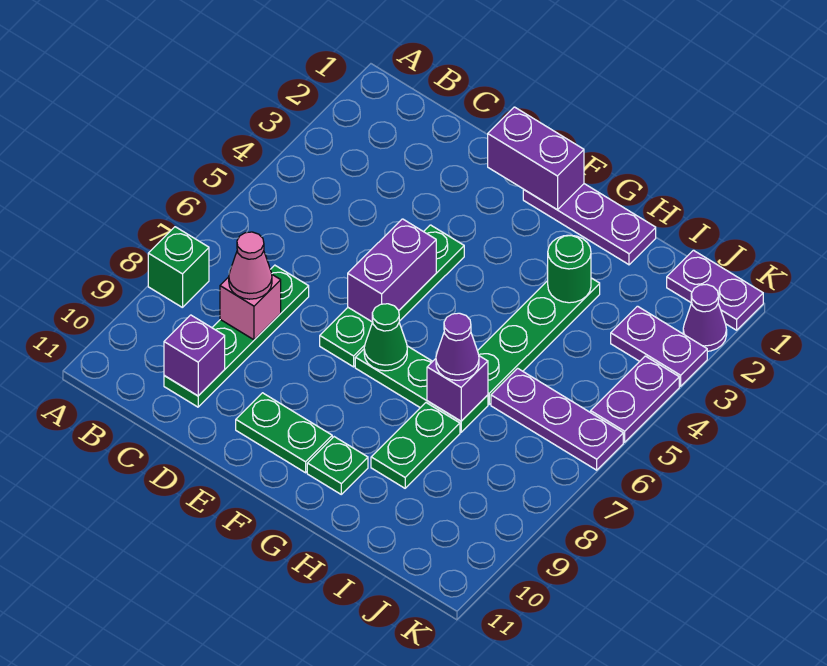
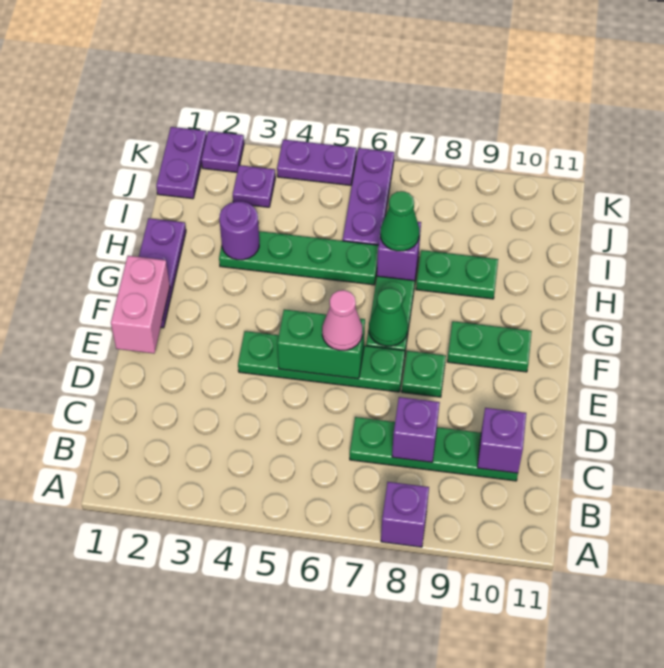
green brick A8 level 1 -> purple brick A8 level 1
pink brick C8 level 2 -> purple brick C8 level 2
pink cone C8 level 3 -> pink cone E6 level 3
purple brick E1:F1 level 2 -> pink brick E1:F1 level 2
purple brick E5:E6 level 2 -> green brick E5:E6 level 2
green plate E10:F10 level 1 -> green plate F9:F10 level 1
green plate G10 level 1 -> green plate E8 level 1
green round brick H3 level 2 -> purple round brick H3 level 2
purple cone H7 level 3 -> green cone H7 level 3
purple plate J3:K3 level 1 -> purple plate J3 level 1
purple cone K2 level 1 -> purple plate K2 level 1

